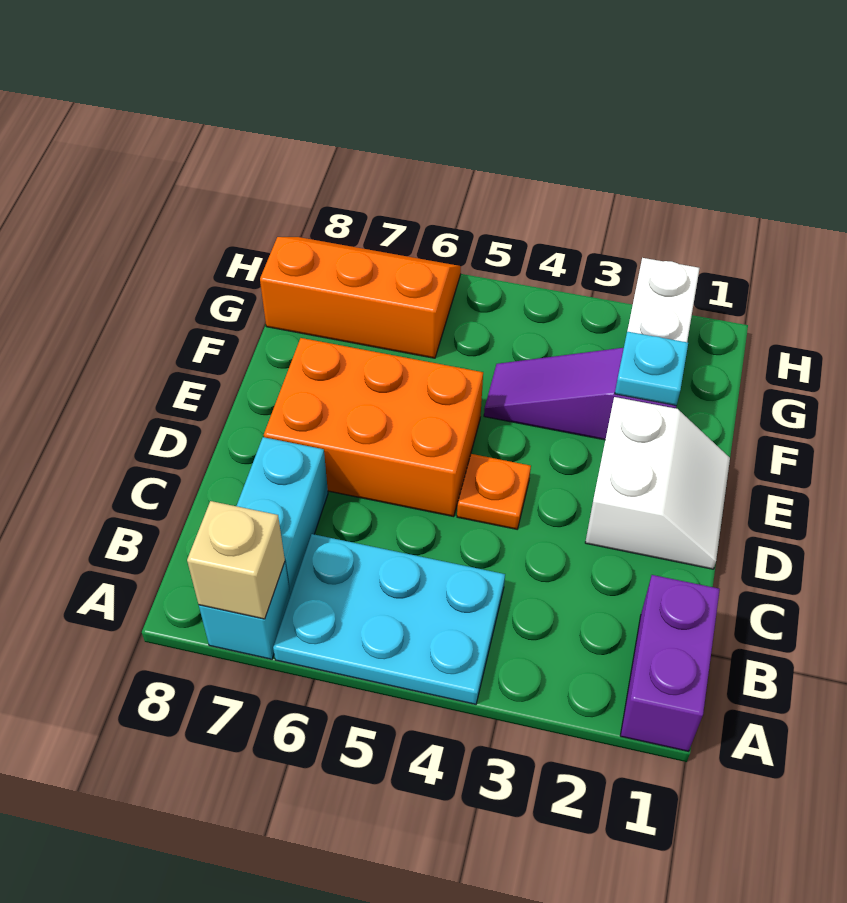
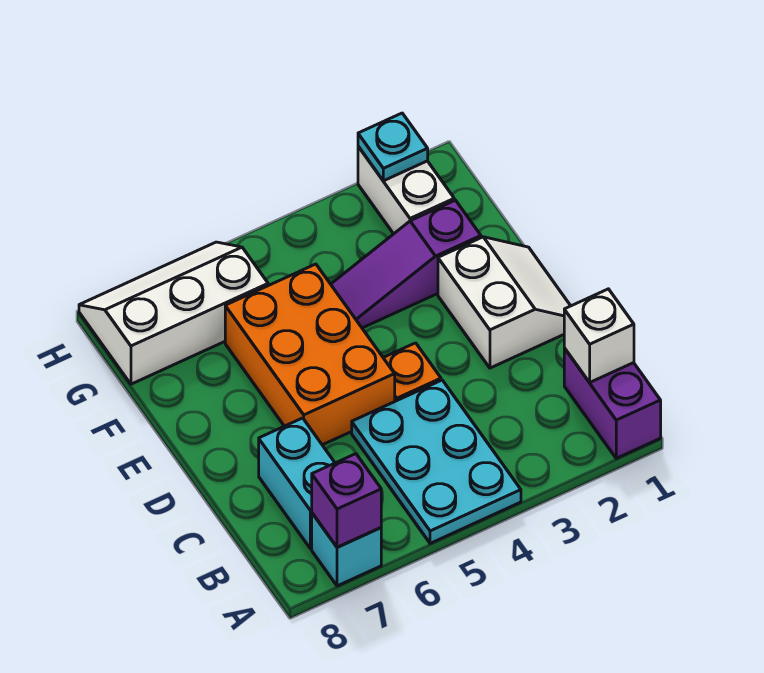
cyan plate A4:B6 level 1 -> cyan plate A4:C5 level 1
tan brick A7 level 2 -> purple brick A7 level 2
none -> white brick B1 level 2
orange brick D5:E7 level 1 -> orange brick D5:F6 level 1
cyan plate F2 level 2 -> cyan plate H2 level 2
orange slope G6:H8 level 1 top G -> white slope G6:H8 level 1 top G

